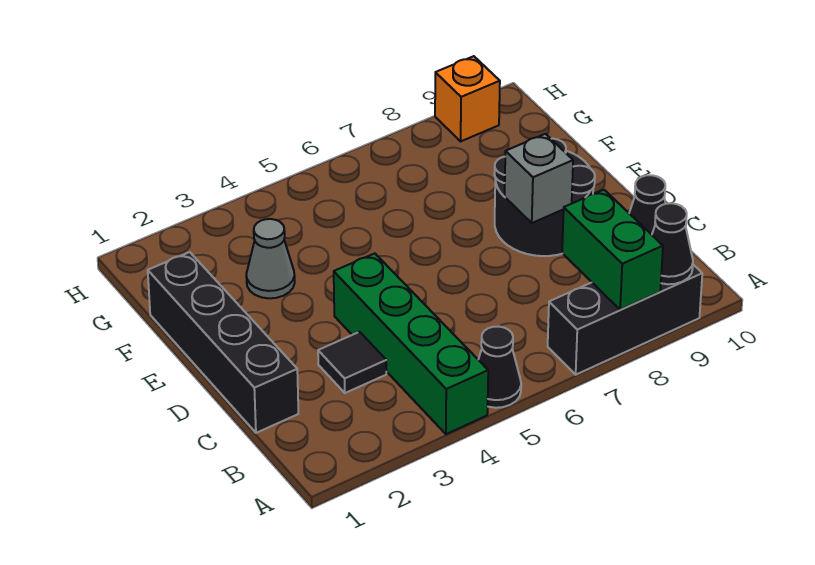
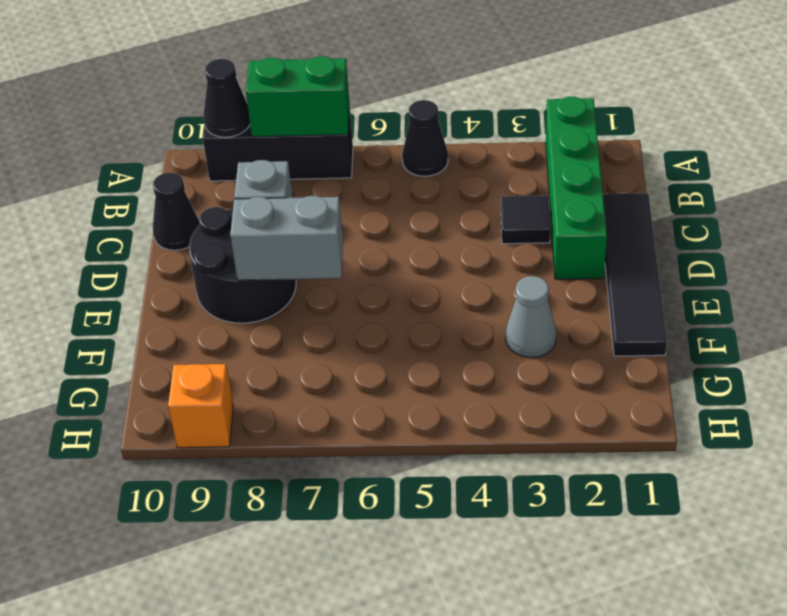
green brick A4:D4 level 1 -> green brick A2:D2 level 1
green brick A8:B8 level 2 -> green brick A7:A8 level 2
black brick C1:F1 level 1 -> black tile C1:F1 level 1
none -> grey brick E7:E8 level 2

